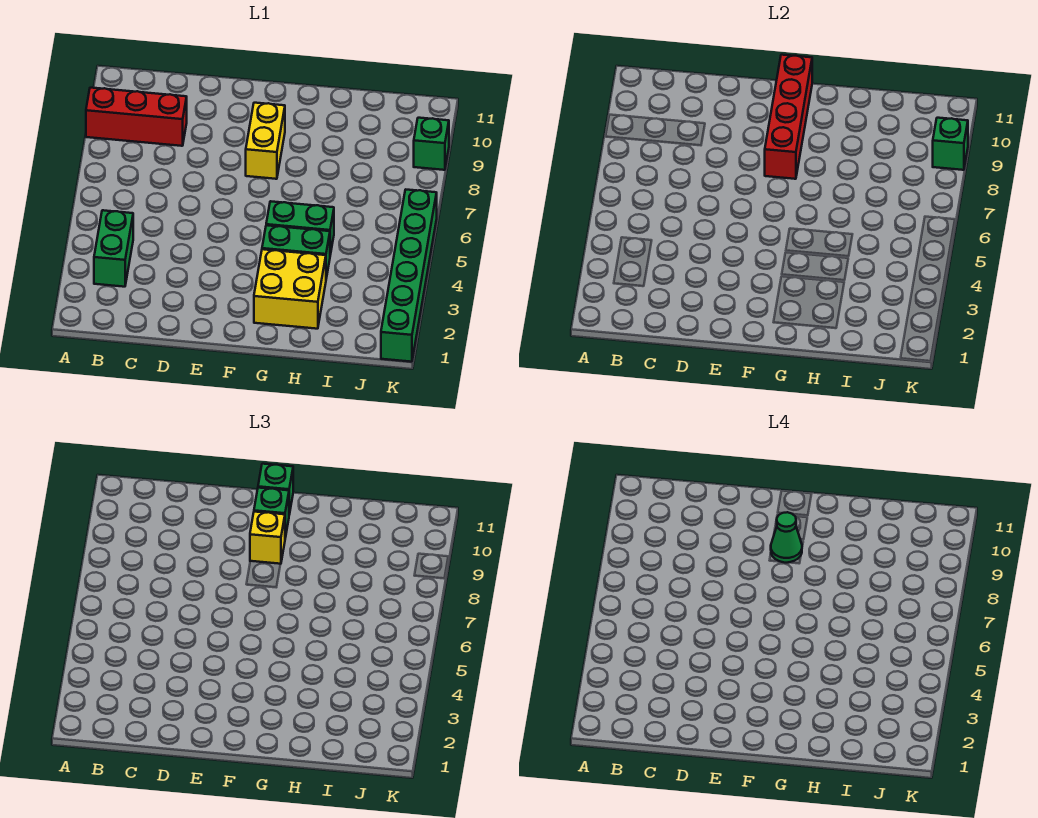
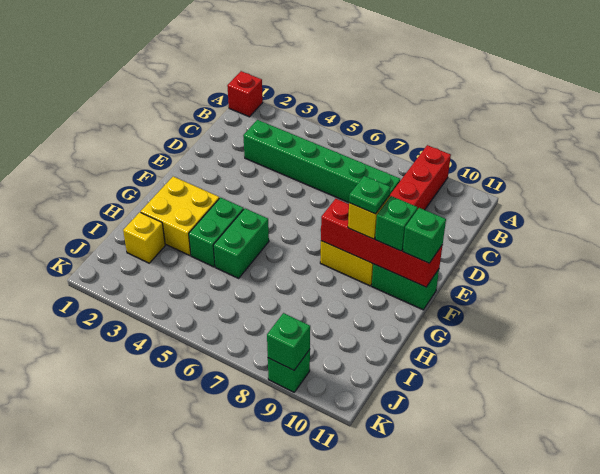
none -> red brick A1 level 1
green brick B3:B4 level 1 -> green brick F10:F11 level 1
green cone F9 level 4 -> green plate F9 level 4
none -> yellow brick I2 level 1
green brick K1:K6 level 1 -> green brick C3:C8 level 1

